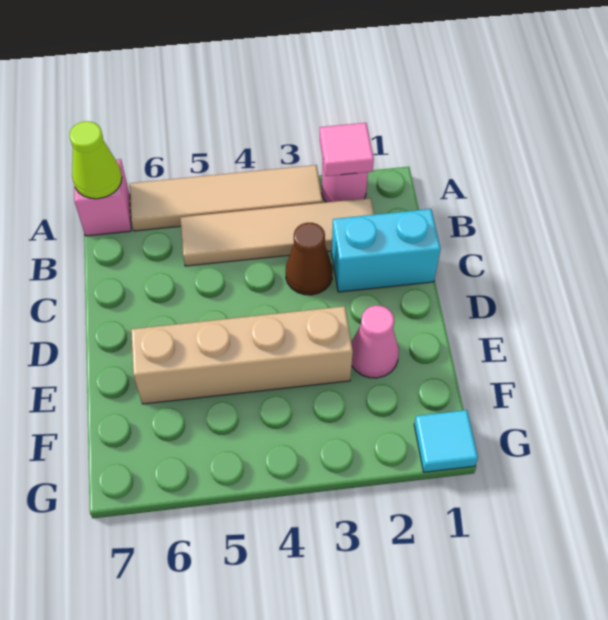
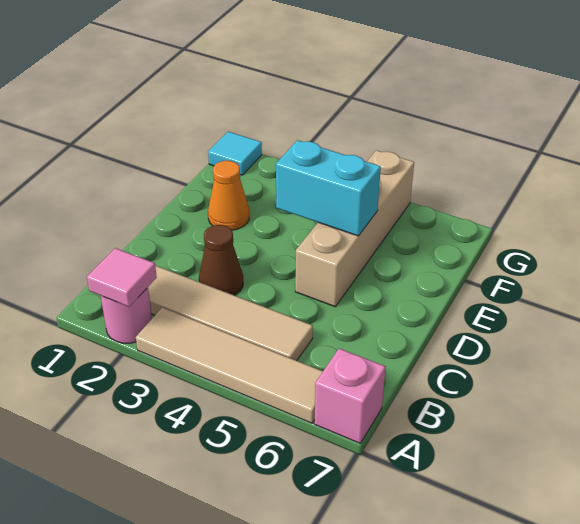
lime cone A7 level 2 -> none
cyan brick C1:C2 level 1 -> cyan brick E4:E5 level 2
pink cone E2 level 1 -> orange cone E2 level 1
tan brick E3:E6 level 1 -> tan brick D5:G5 level 1

